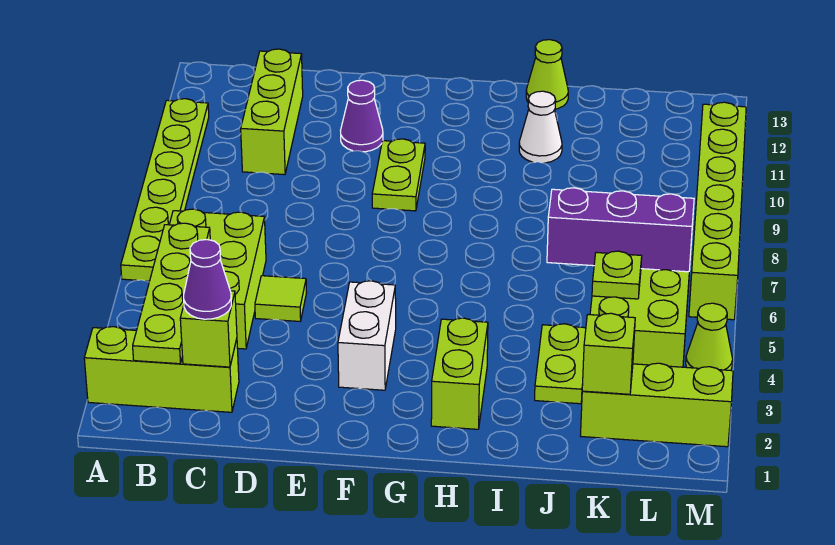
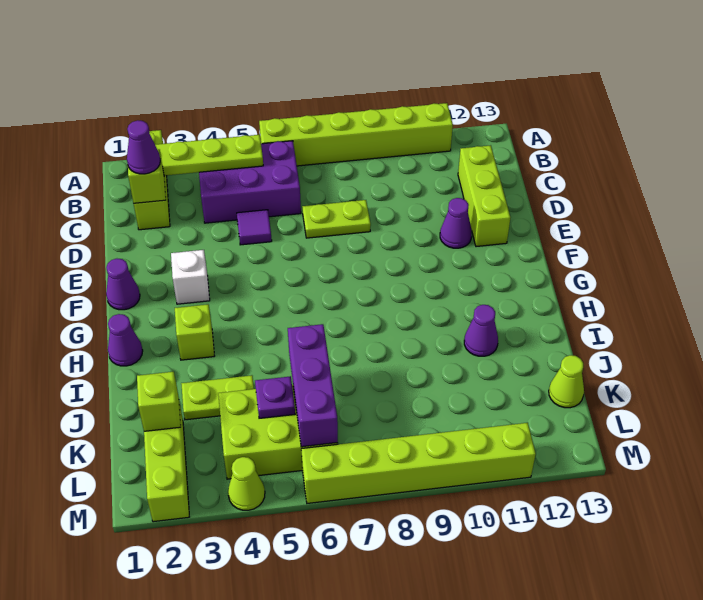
lime plate A6:A11 level 1 -> lime brick A6:A11 level 1
lime brick B4:C6 level 1 -> purple brick B4:C6 level 1
lime brick C10:C12 level 1 -> lime brick C12:E12 level 1
lime tile D5 level 1 -> purple tile D5 level 1
none -> purple cone F1 level 1
white brick F3:F4 level 1 -> white brick F3 level 1
lime plate F9:F10 level 1 -> lime plate D7:D8 level 1
none -> purple cone H1 level 1
lime brick H2:H3 level 1 -> lime brick H3 level 1
white cone I11 level 1 -> purple cone I11 level 1
lime cone I13 level 1 -> lime cone K13 level 1
lime plate K5 level 2 -> purple plate K5 level 2

